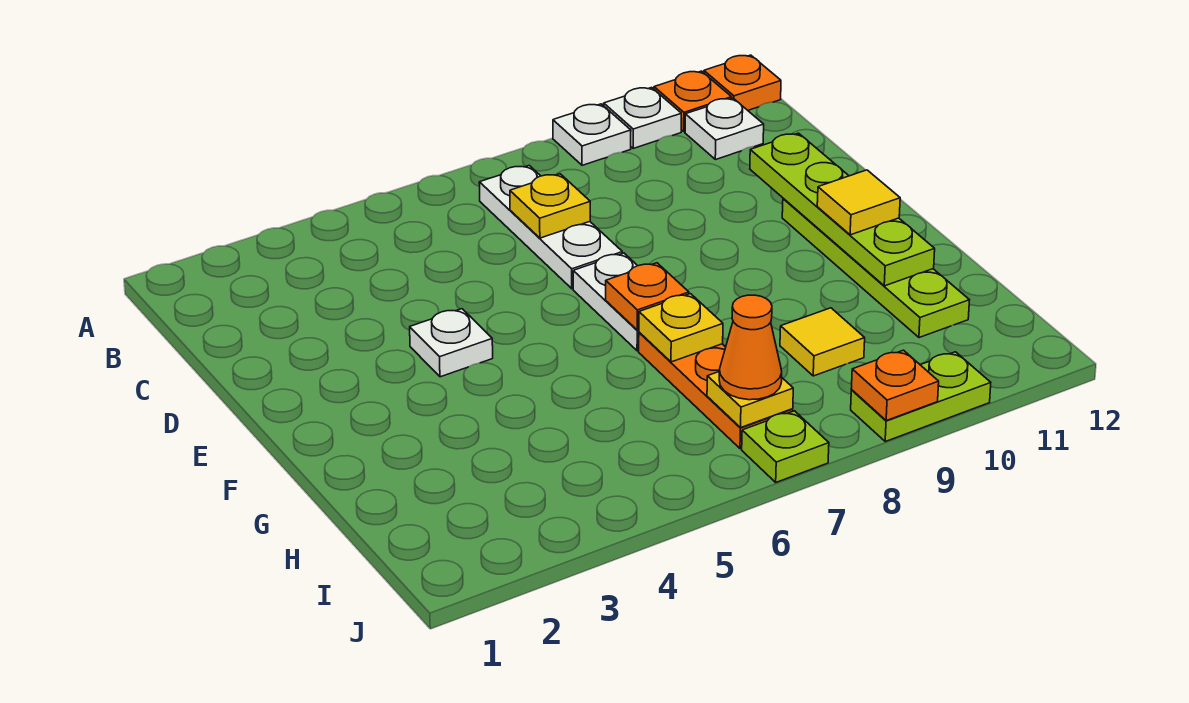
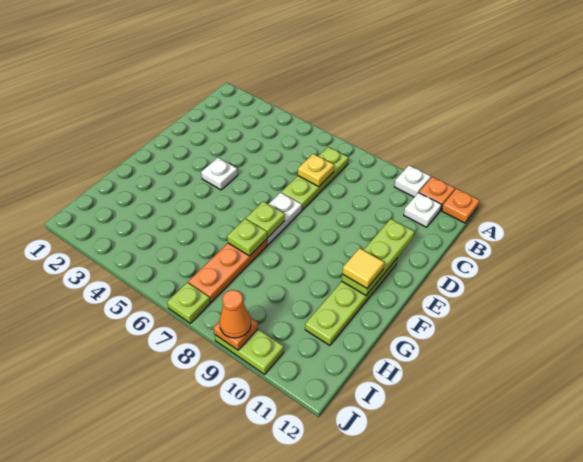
white plate A9 level 1 -> none
white plate B7:D7 level 1 -> lime plate B7:D7 level 1
lime plate D11:G11 level 2 -> lime plate D11:F11 level 2
orange plate F7 level 2 -> lime plate F7 level 2
yellow plate G7 level 2 -> lime plate G7 level 2
yellow tile H9 level 1 -> none
yellow plate I7 level 2 -> none
orange cone I7 level 3 -> orange cone J9 level 3

